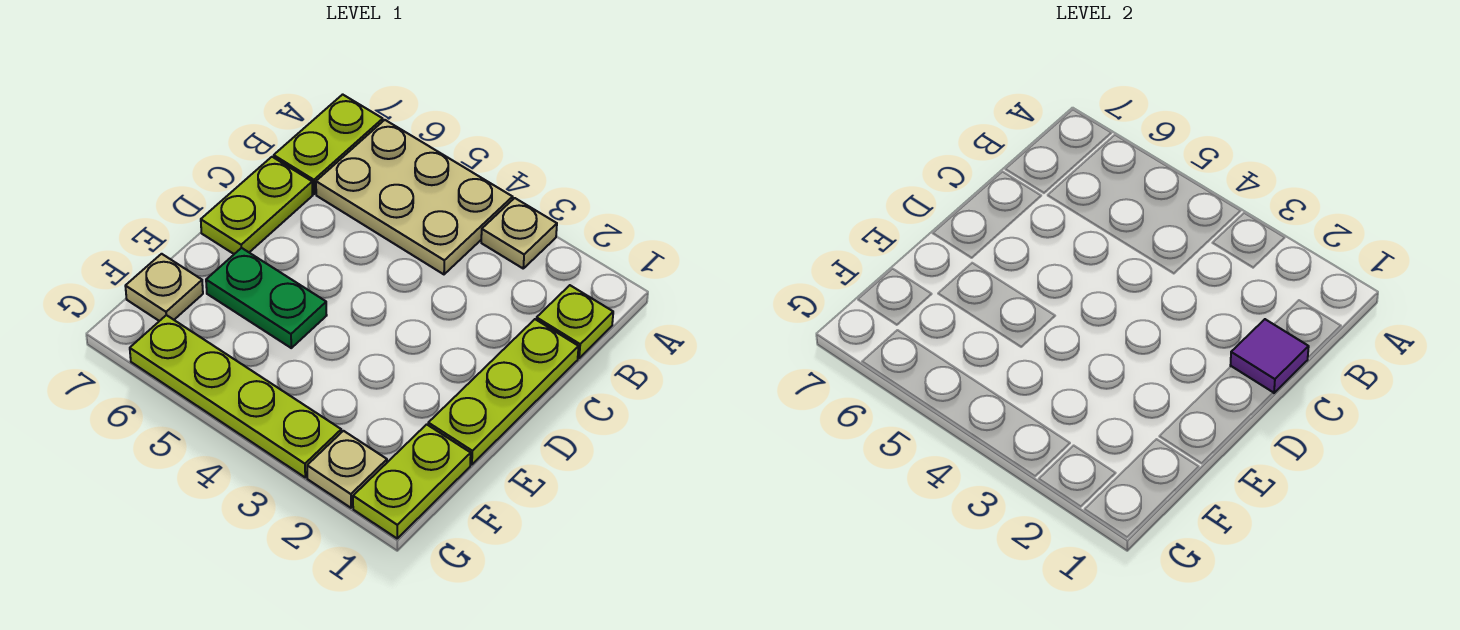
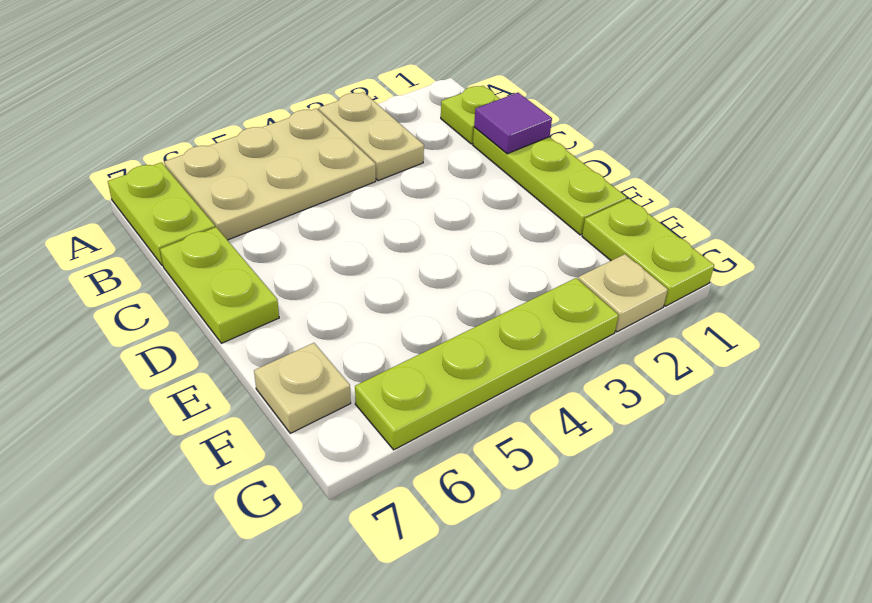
tan plate A3 level 1 -> tan plate A3:B3 level 1
green plate E5:E6 level 1 -> none

